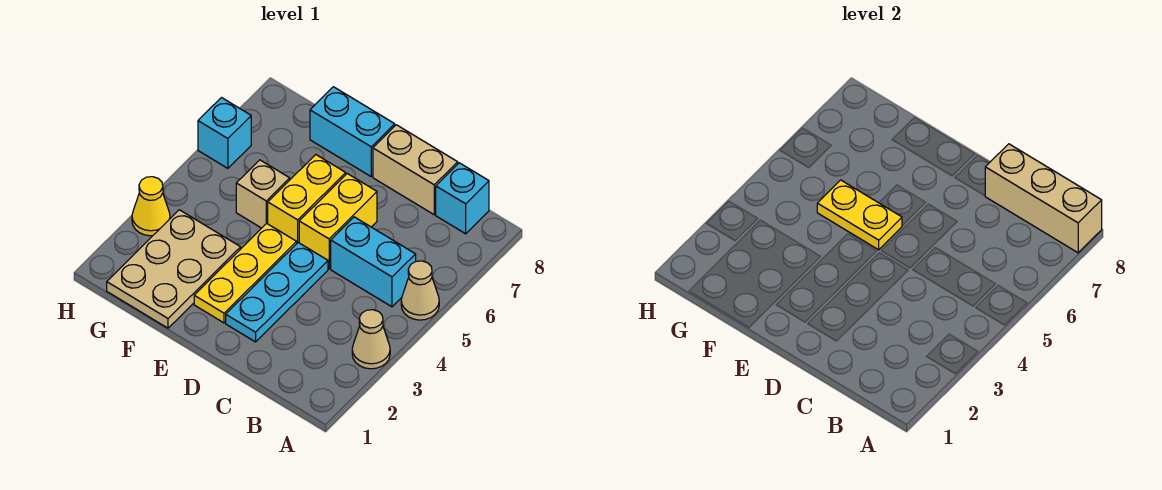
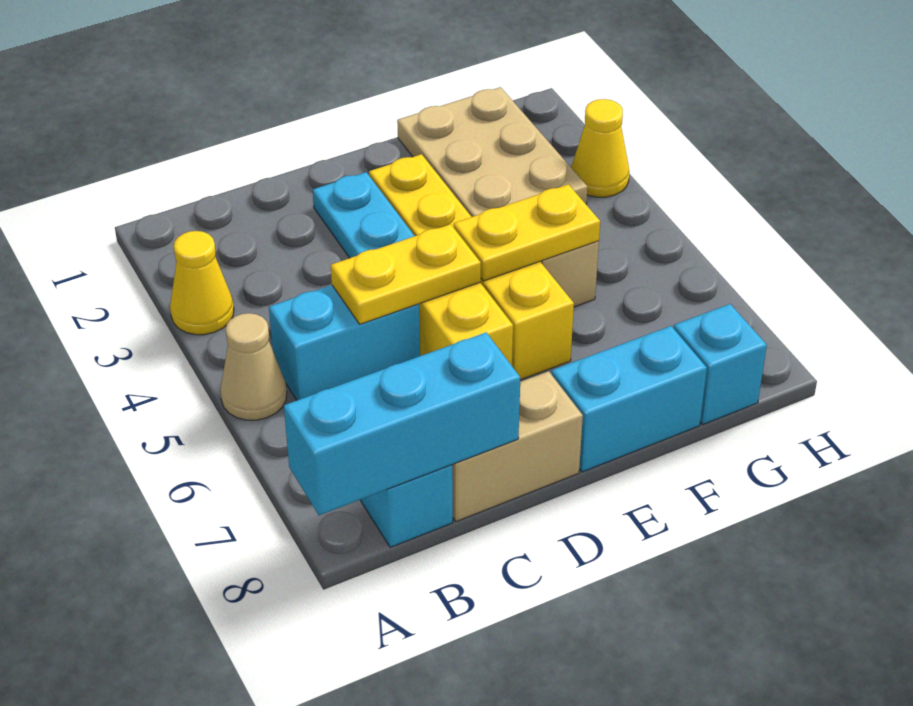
tan cone A3 level 1 -> yellow cone A3 level 1
tan brick A8:C8 level 2 -> cyan brick A8:C8 level 2
none -> yellow plate C5:D5 level 2
cyan brick H6 level 1 -> cyan brick G8 level 1

